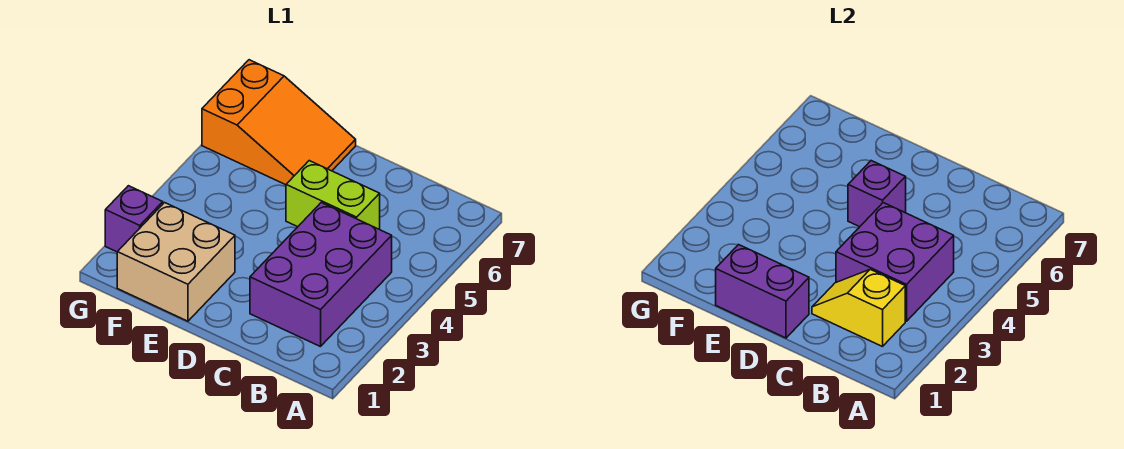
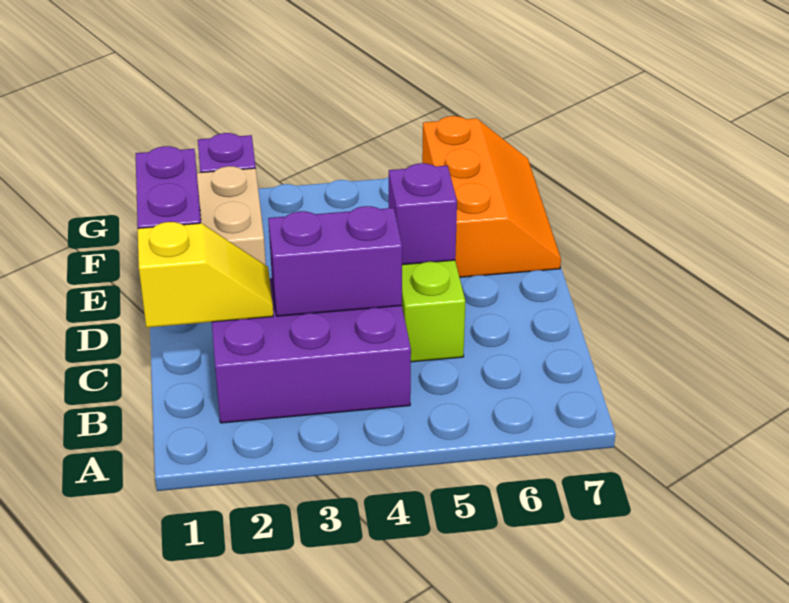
yellow slope B2:C2 level 2 top B -> yellow slope C1:C2 level 2 top 1
purple brick B3:C4 level 2 -> purple brick C3:C4 level 2
orange slope E6:G7 level 1 top G -> orange slope E6:G7 level 1 top 6

